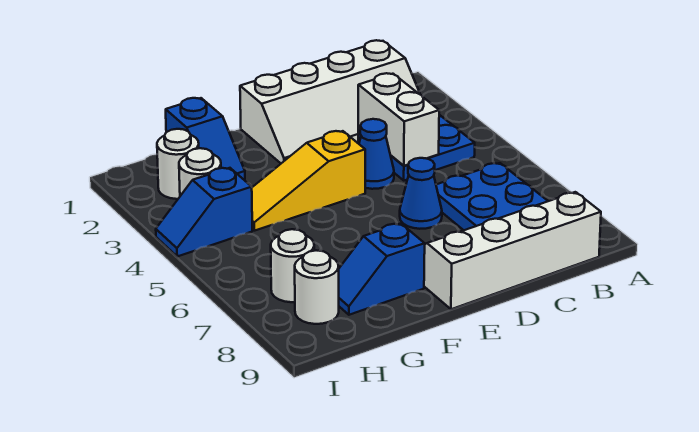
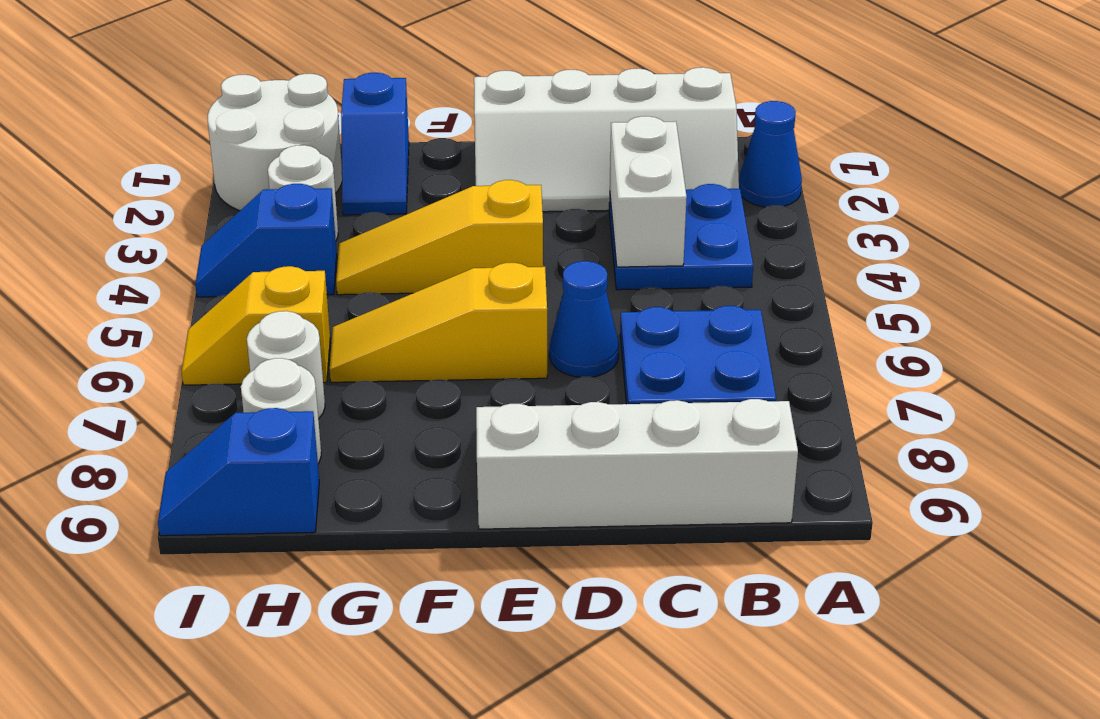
blue cone D4 level 1 -> blue cone A2 level 1
none -> yellow slope E6:G6 level 1 top E
blue slope F8:G8 level 1 top F -> blue slope H9:I9 level 1 top H
white round brick H2 level 1 -> white round brick H1:I2 level 1
none -> yellow slope H6:I6 level 1 top H

